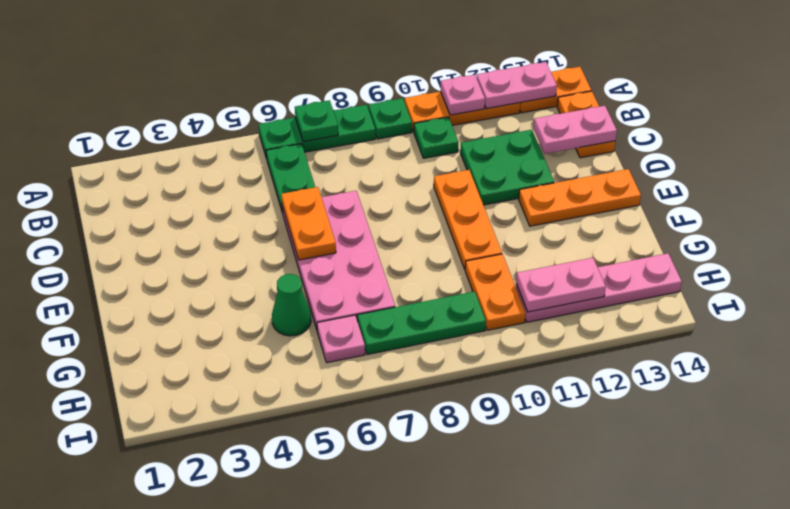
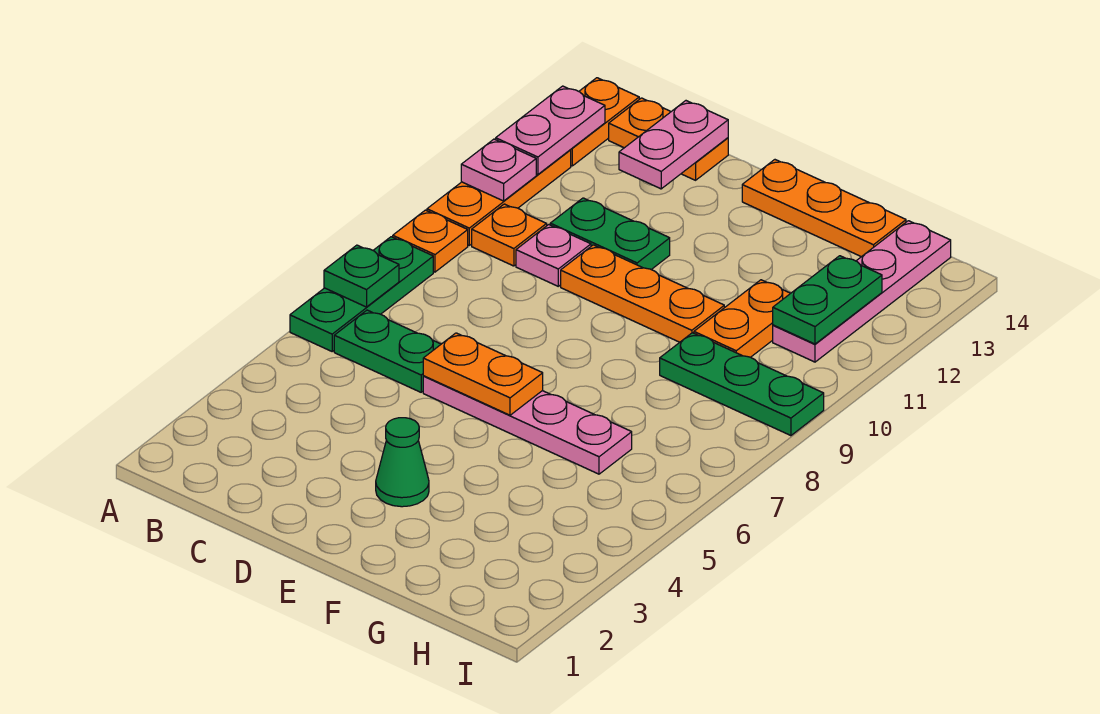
green plate A9 level 1 -> orange plate A9 level 1
green plate B10 level 1 -> orange plate B10 level 1
green plate C11:D12 level 1 -> green plate C11:D11 level 1
pink plate D6:G7 level 1 -> pink plate D6:G6 level 1
orange plate E12:E14 level 1 -> orange plate E14:G14 level 1
green cone G5 level 1 -> green cone E3 level 1
orange plate G10:H10 level 1 -> orange plate G10:G11 level 1
pink plate H6 level 1 -> pink plate C10 level 1
green plate H7:H9 level 1 -> green plate G9:I9 level 1
pink plate H11:H12 level 2 -> green plate H11:H12 level 2

